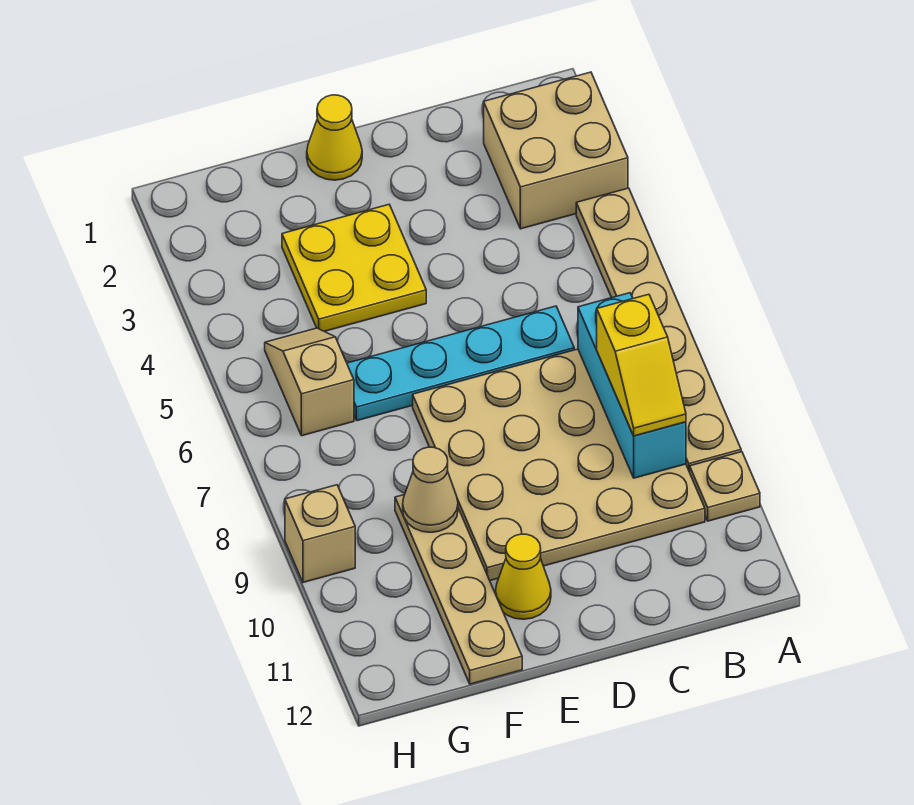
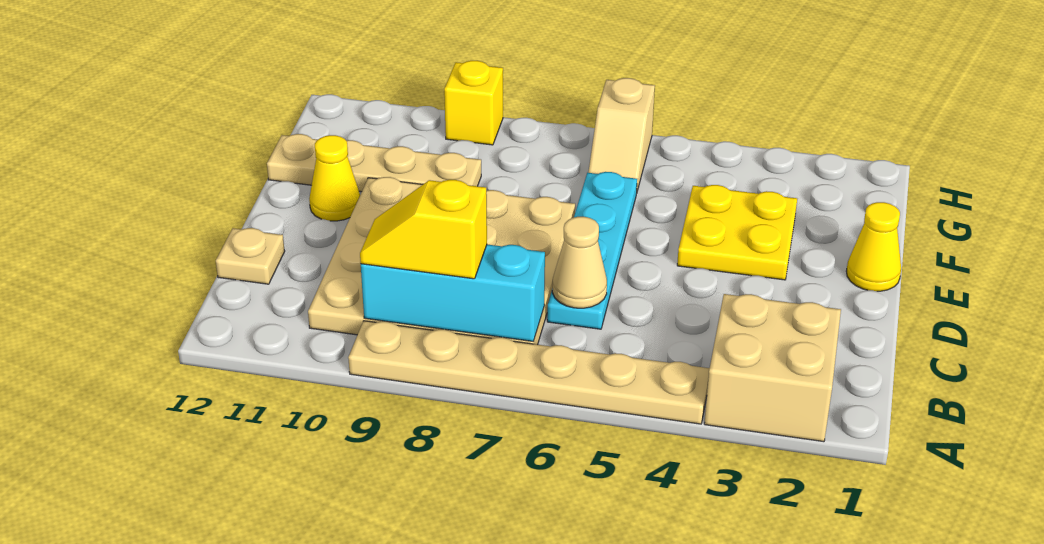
tan plate A10 level 1 -> tan plate C12 level 1
tan cone F9 level 2 -> tan cone C6 level 2
tan slope G5:G6 level 1 top 6 -> tan slope G6:H6 level 1 top H
tan brick H9 level 1 -> yellow brick H9 level 1

